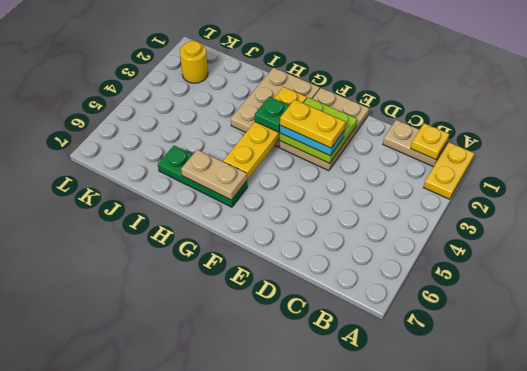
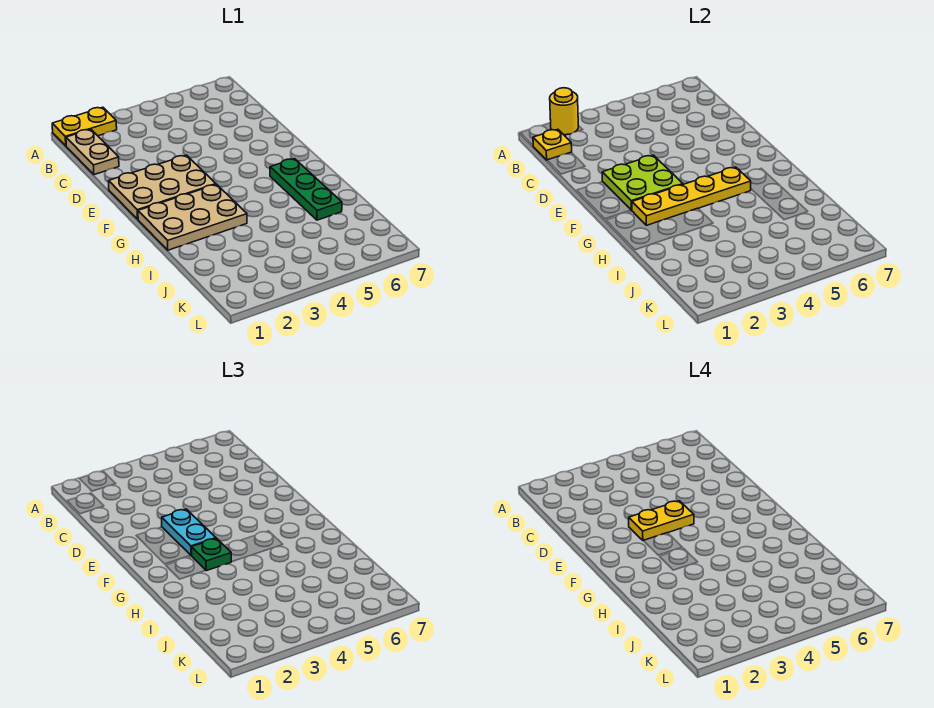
yellow plate E3:F3 level 4 -> yellow plate E3:E4 level 4
tan plate G6:H6 level 2 -> none
yellow round brick K2 level 1 -> yellow round brick A2 level 2

